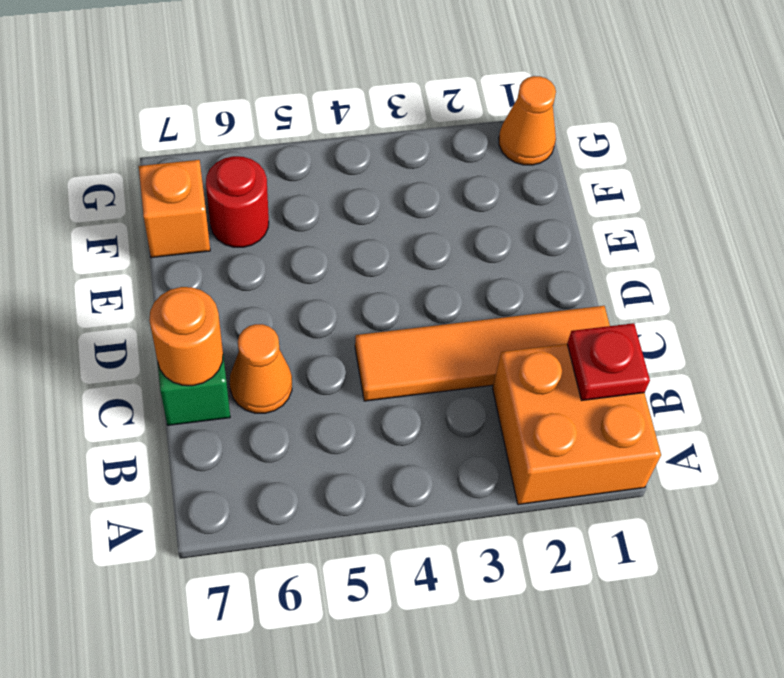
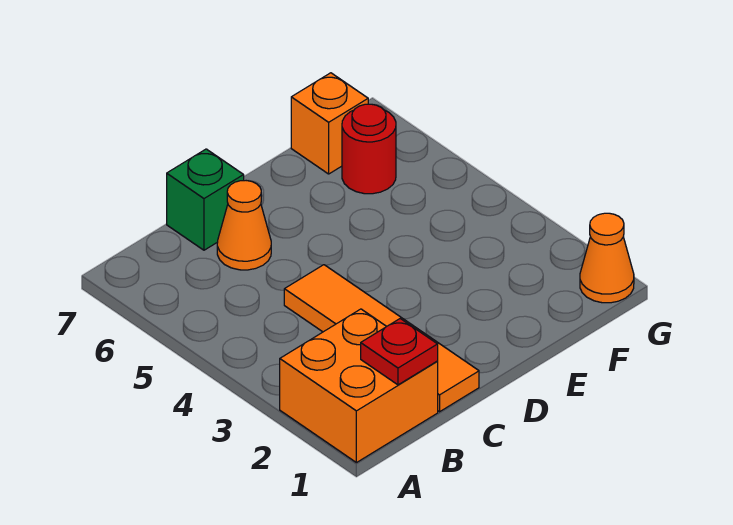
orange round brick C7 level 2 -> none

